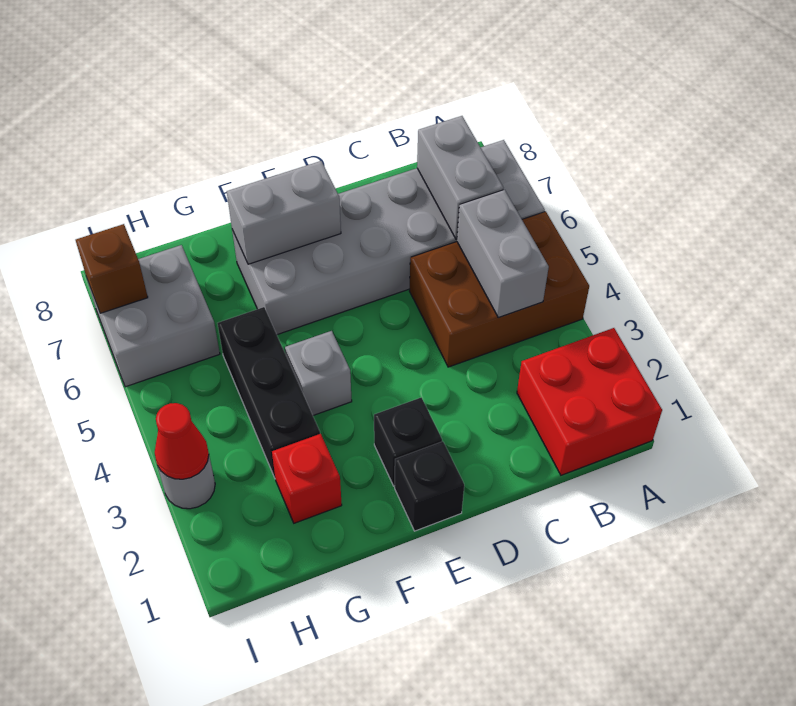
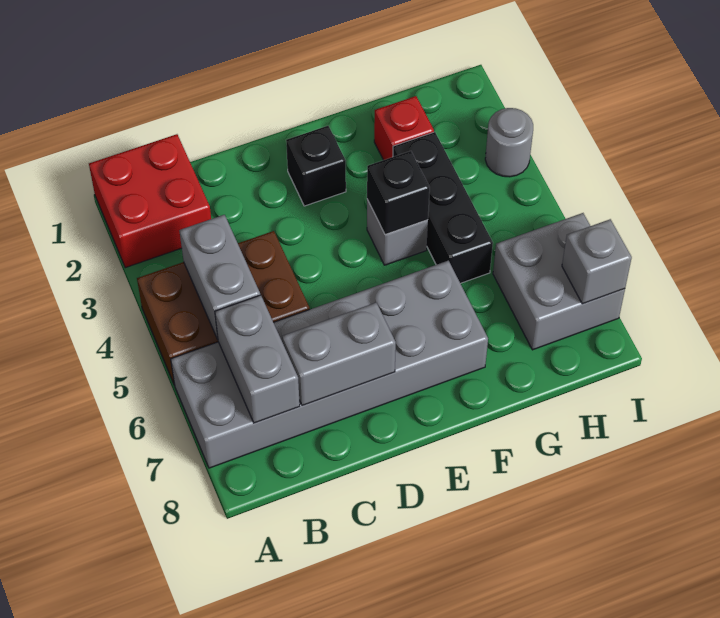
black brick E1 level 1 -> black brick F4 level 2
grey brick E7:F7 level 2 -> grey brick C7:D7 level 2
red cone I3 level 2 -> none
brown brick I7 level 2 -> grey brick I7 level 2

